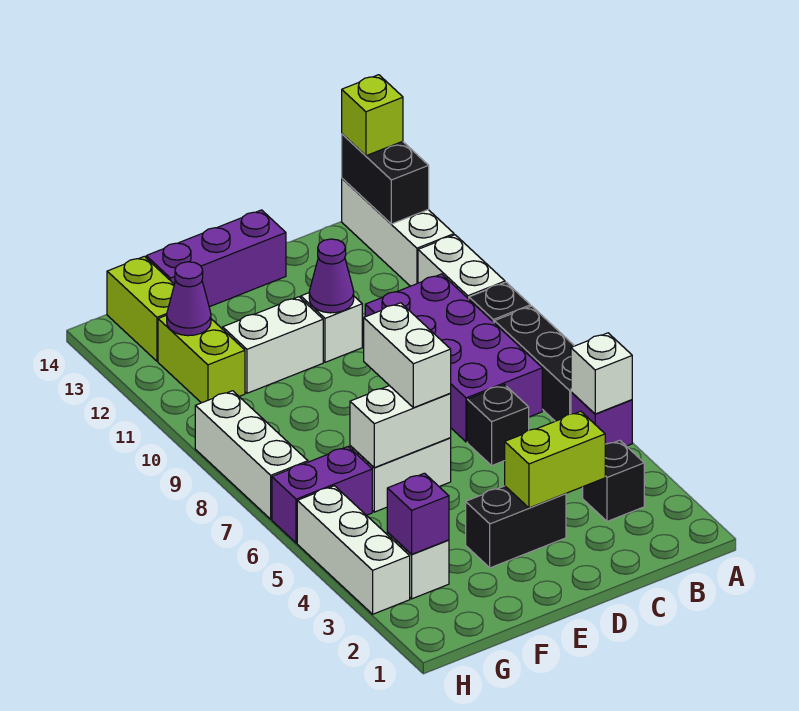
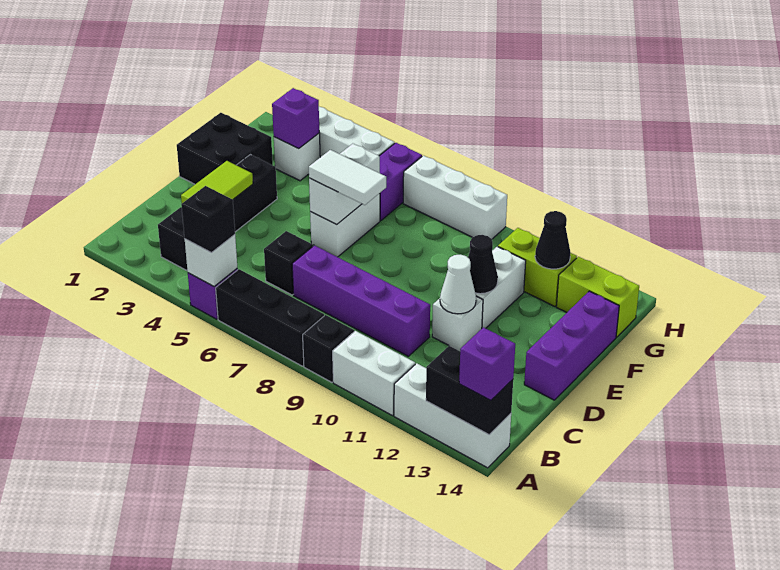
none -> black brick A5 level 3
lime brick A14 level 3 -> purple brick A14 level 3
purple brick B7:C10 level 1 -> purple brick C7:C10 level 1
lime brick C3:D3 level 2 -> lime tile C3:D3 level 2
purple cone D11 level 2 -> white cone D11 level 2
none -> black brick E1:F2 level 1
white brick E6:E7 level 3 -> white tile E6:E7 level 3
none -> black cone E11 level 2
purple cone G12 level 2 -> black cone G12 level 2

